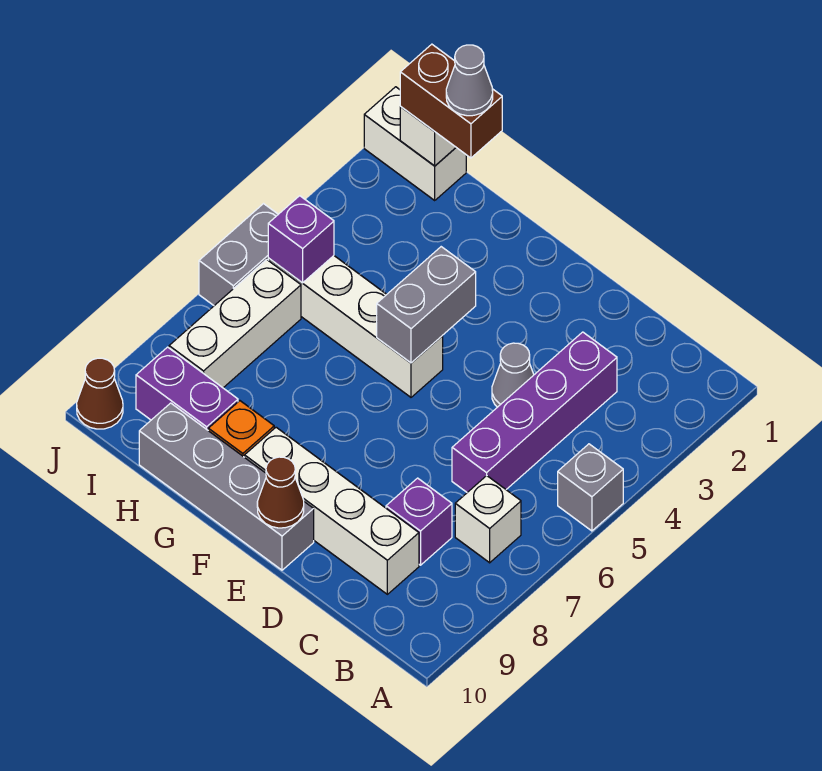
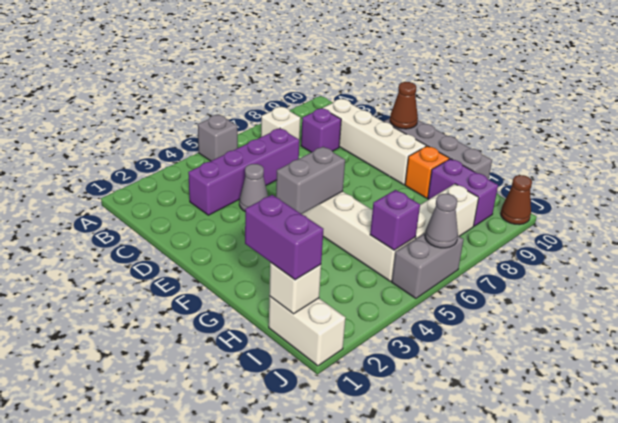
brown brick H1:I1 level 3 -> purple brick H1:I1 level 3
grey cone H1 level 4 -> grey cone J6 level 2

